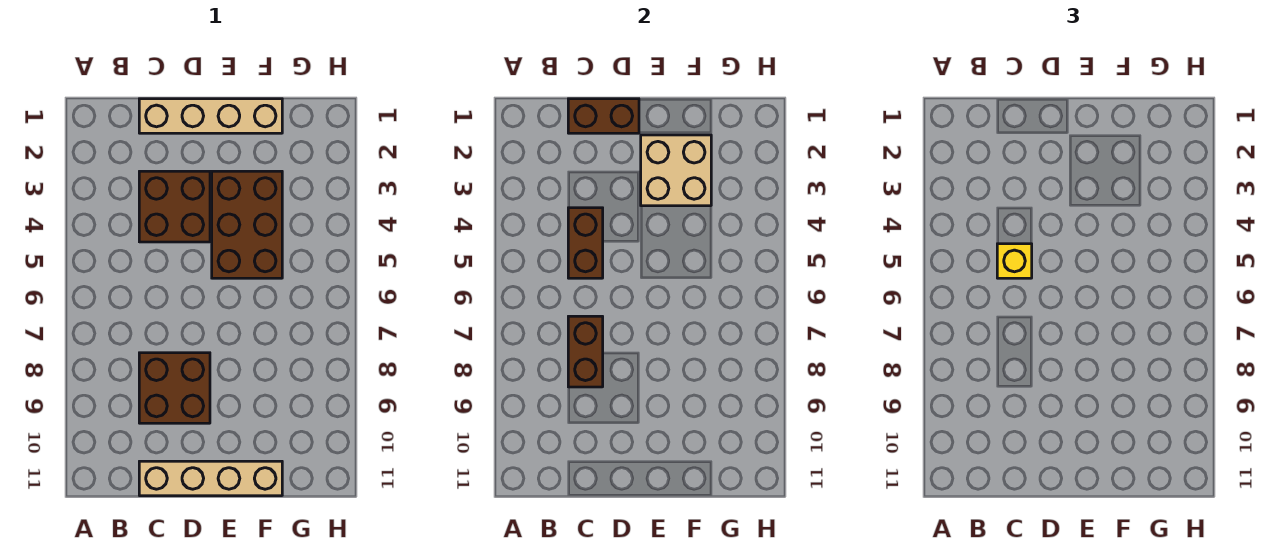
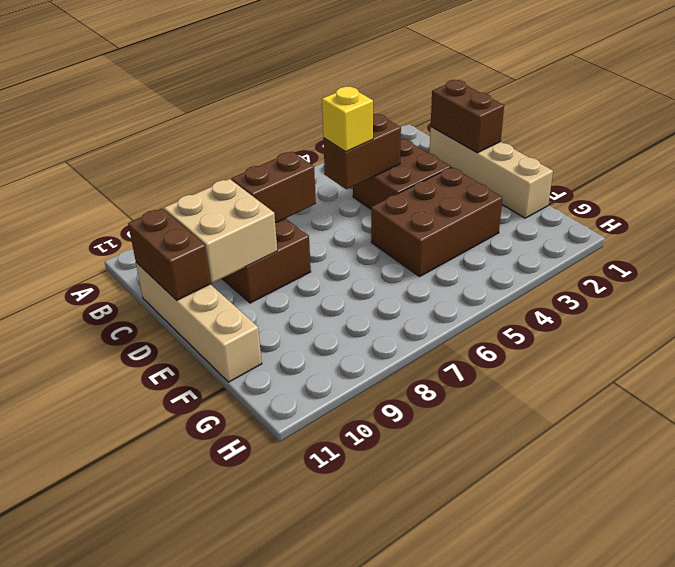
none -> brown brick C11:D11 level 2
tan brick E2:F3 level 2 -> tan brick C9:D10 level 2

